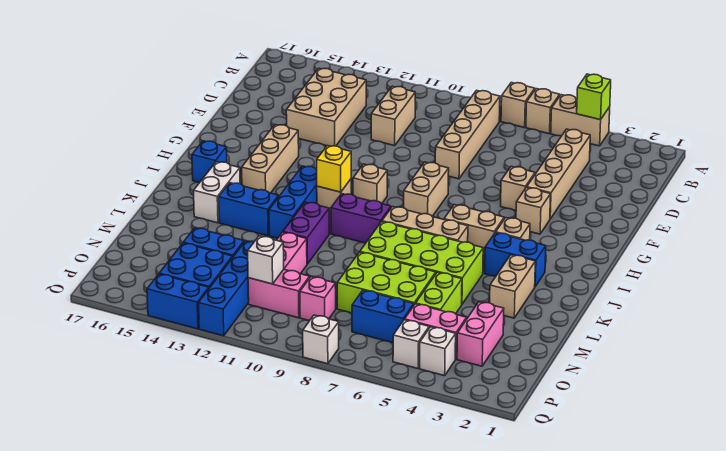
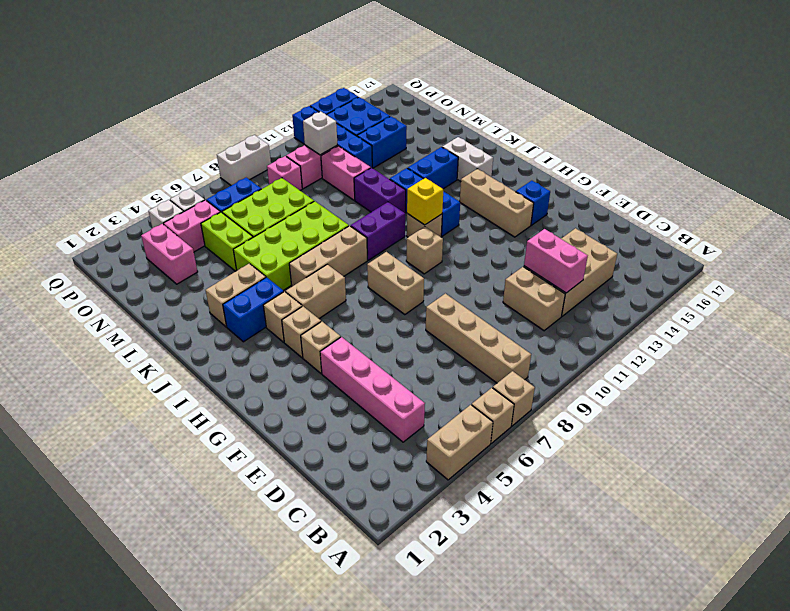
lime brick A4 level 2 -> none
tan brick C4:F4 level 1 -> pink brick C4:F4 level 1
none -> pink brick C12:D12 level 2
tan brick C13:E14 level 1 -> tan brick C12:D14 level 1
tan brick F5 level 1 -> tan brick H4 level 1
blue brick I16 level 1 -> blue brick G15 level 1
tan brick K3:L3 level 1 -> tan brick K3:K4 level 1
white brick Q8 level 1 -> white brick Q8:Q9 level 1

